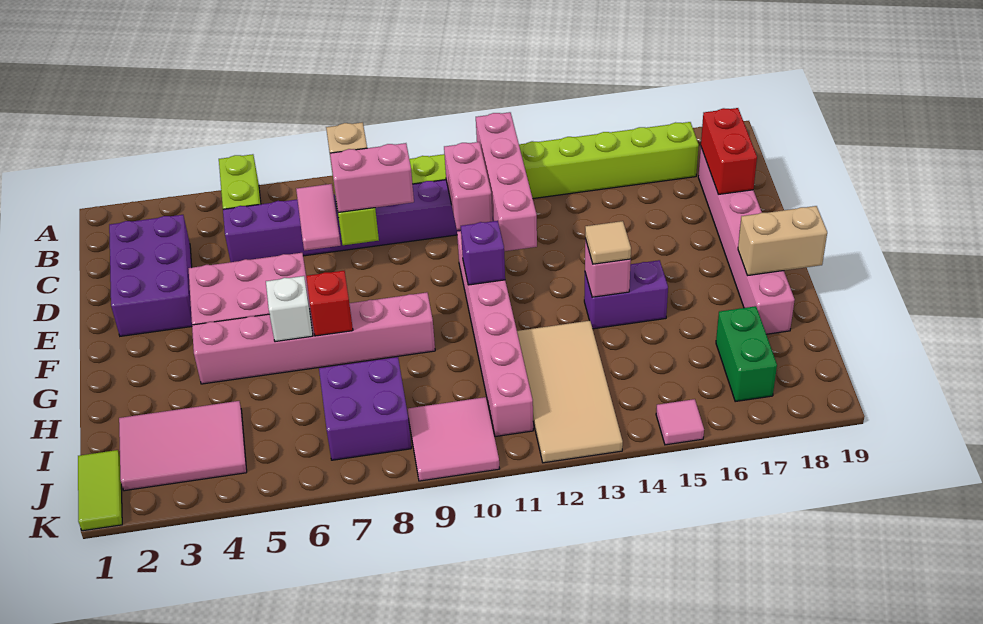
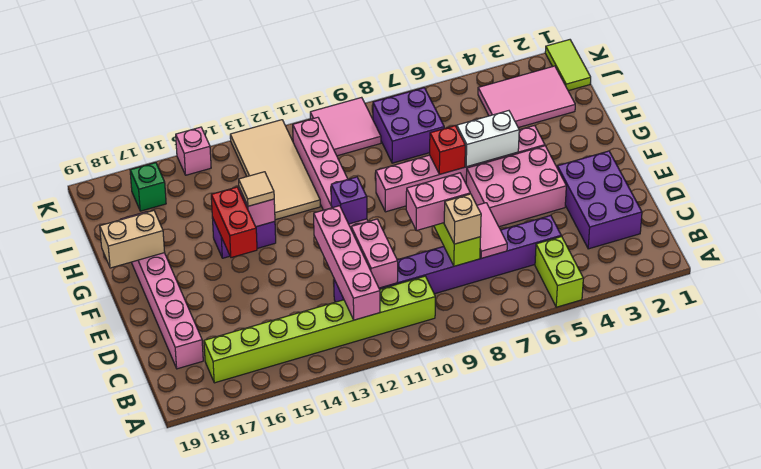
red brick C18:D18 level 2 -> red brick F15:G15 level 2
white brick G6 level 2 -> white brick G5:G6 level 2
green brick I17:J17 level 1 -> green brick J17 level 1
pink tile K15 level 1 -> pink brick K15 level 1

